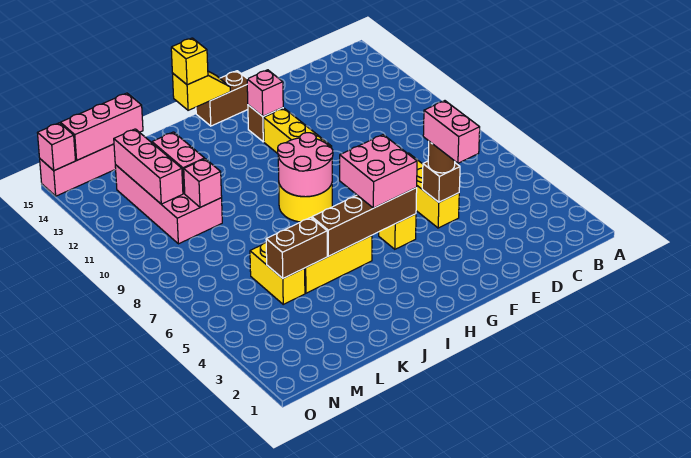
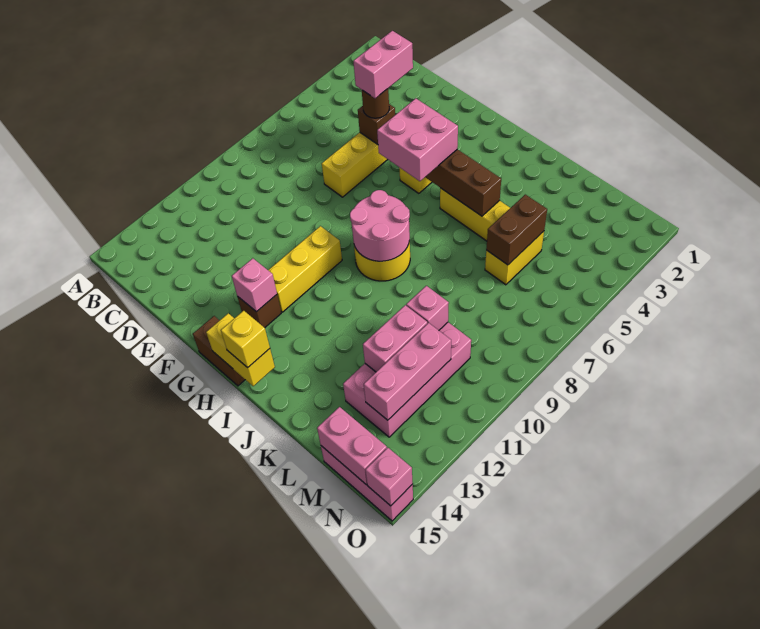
yellow slope H15:I15 level 2 top I -> yellow brick H15:I15 level 2
brown brick K5:L5 level 2 -> brown brick L5:L6 level 2
pink brick L15:N15 level 2 -> pink brick M15:N15 level 2

